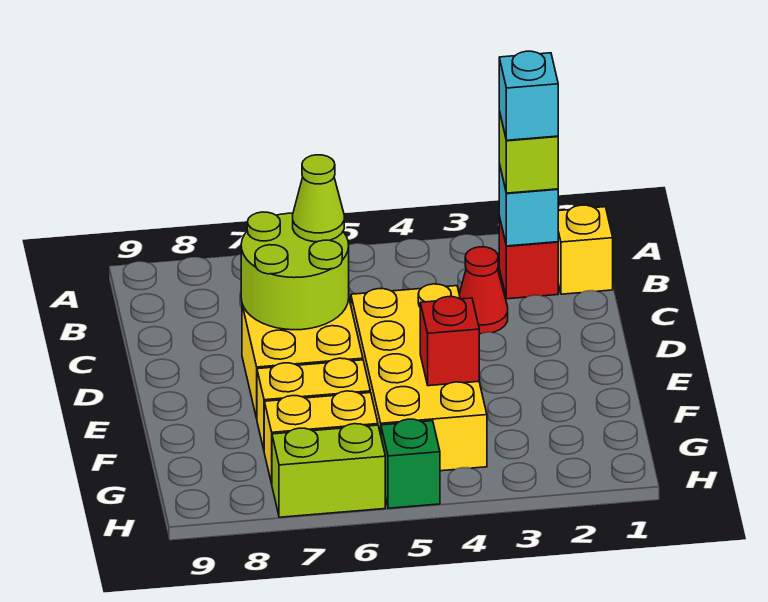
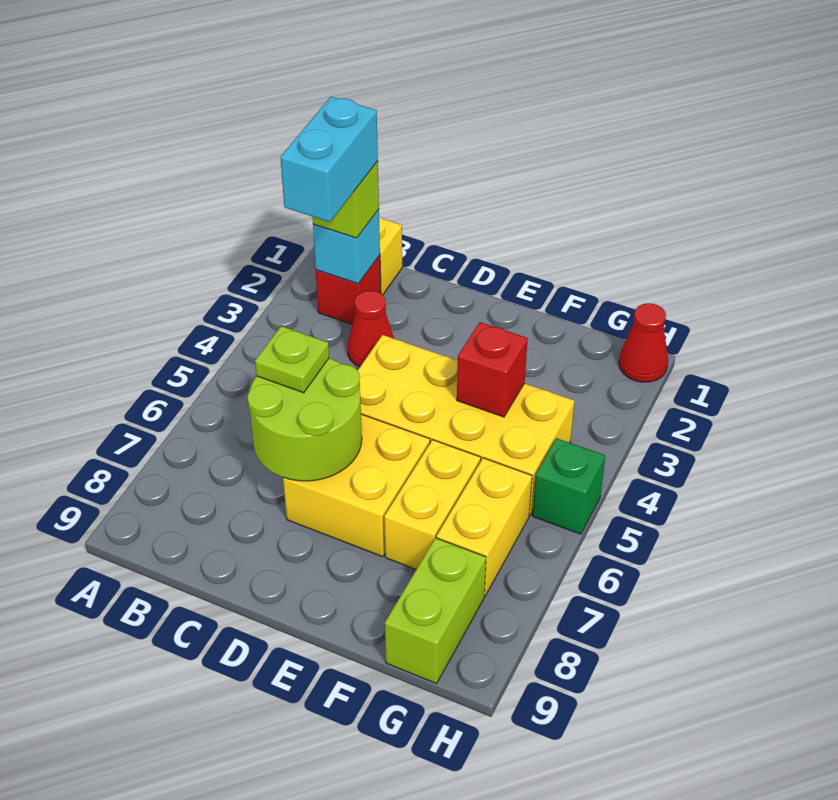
cyan brick B2 level 4 -> cyan brick B2:B3 level 4
lime cone C6 level 3 -> lime plate C6 level 3
none -> red cone H1 level 1
lime brick H6:H7 level 1 -> lime brick G8:G9 level 1

